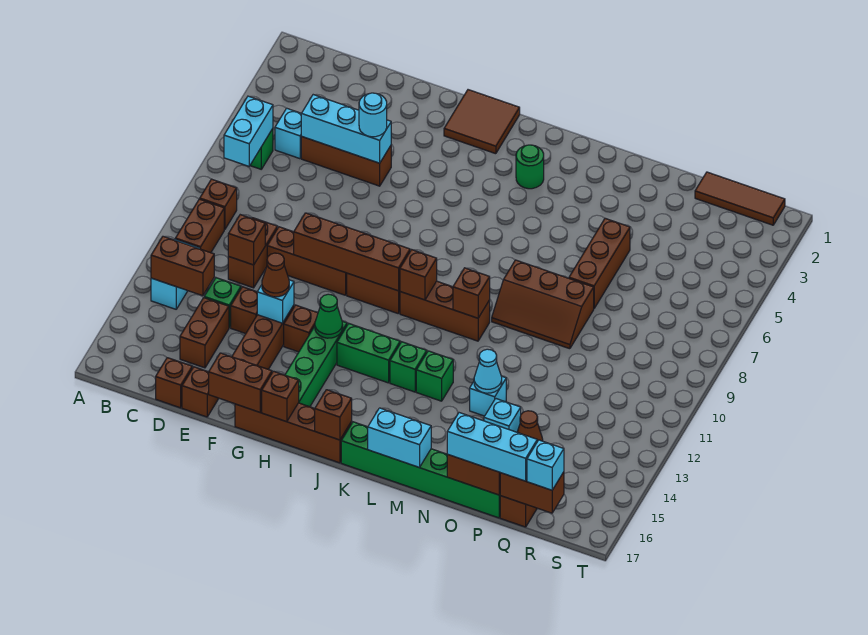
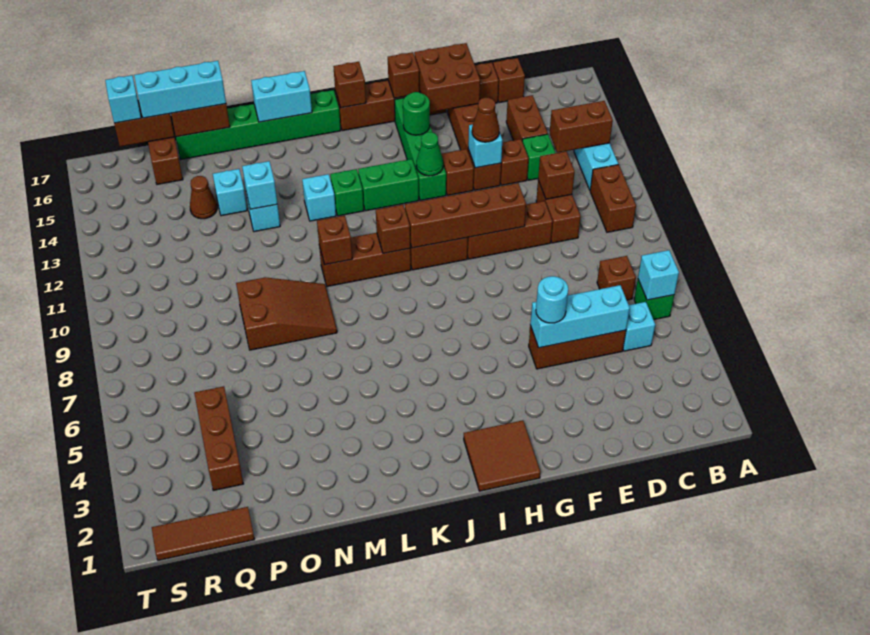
cyan brick B6:B7 level 2 -> cyan brick B6 level 2
brown brick B9 level 1 -> brown brick C7 level 1
brown brick F17:G17 level 2 -> brown brick F16:G17 level 2
green round brick K3 level 1 -> green round brick H15 level 2
green brick L13 level 1 -> cyan brick L13 level 1
brown slope M8:O9 level 1 top 8 -> brown slope M8:O9 level 1 top O
cyan cone N13 level 2 -> cyan brick N13 level 2
brown brick O5:O7 level 1 -> brown brick Q3:Q5 level 1

